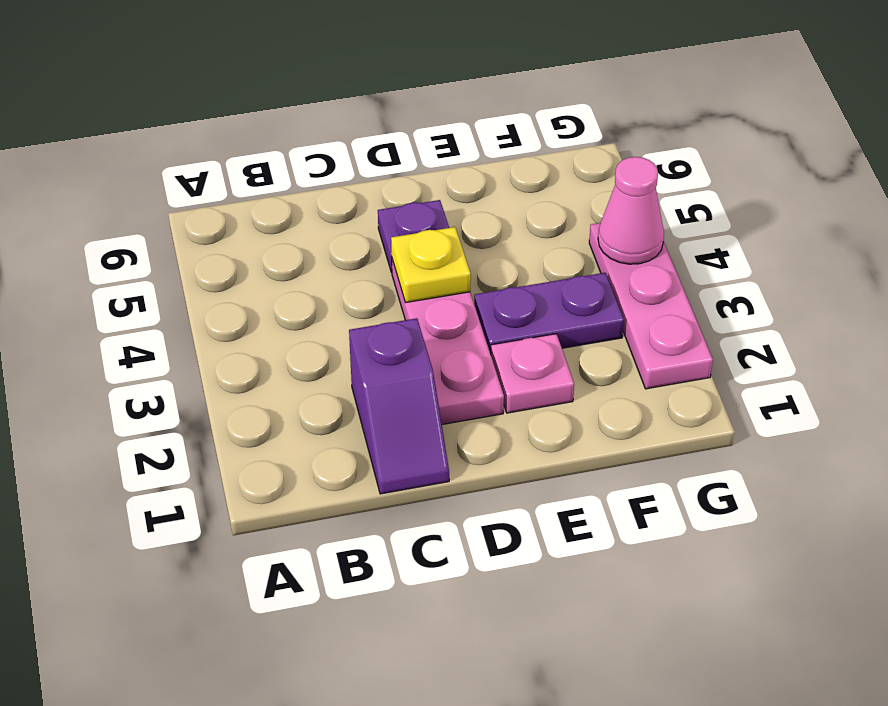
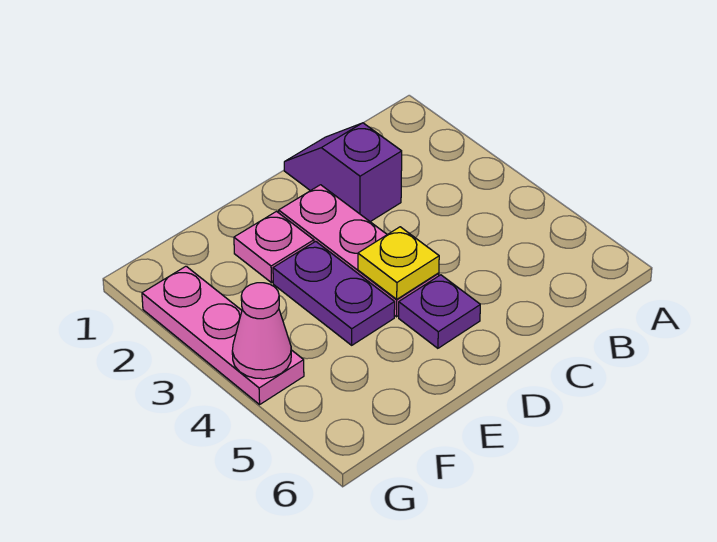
purple plate E3:F3 level 1 -> purple plate E3:E4 level 1

